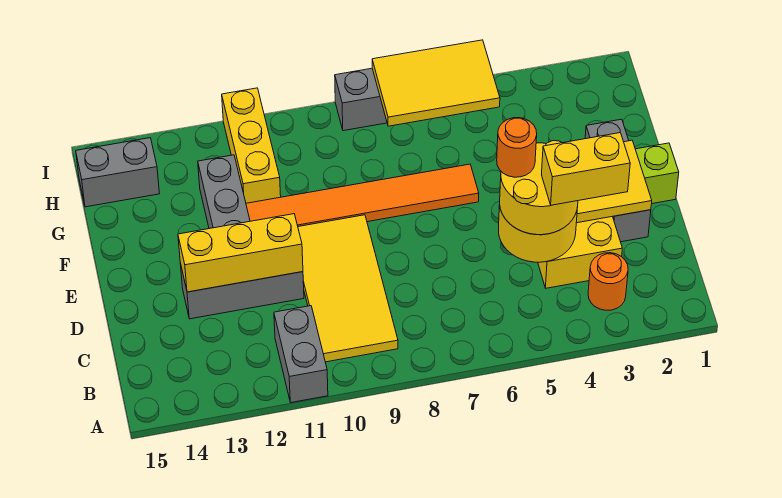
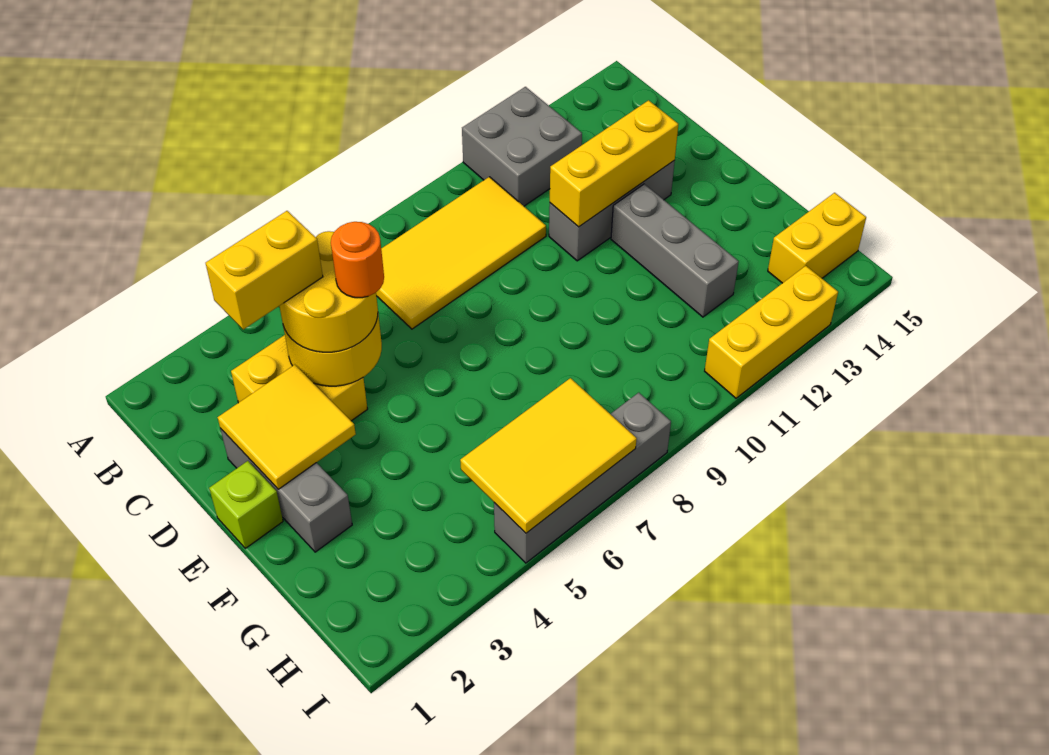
grey brick A11:B11 level 1 -> grey brick A11:B12 level 1
orange round brick B3 level 1 -> none
yellow tile B9:E10 level 1 -> yellow tile B7:C10 level 1
orange tile F6:F11 level 1 -> none
yellow brick G11:I11 level 1 -> yellow brick I11:I13 level 1
grey brick H14:H15 level 1 -> yellow brick H14:H15 level 1

